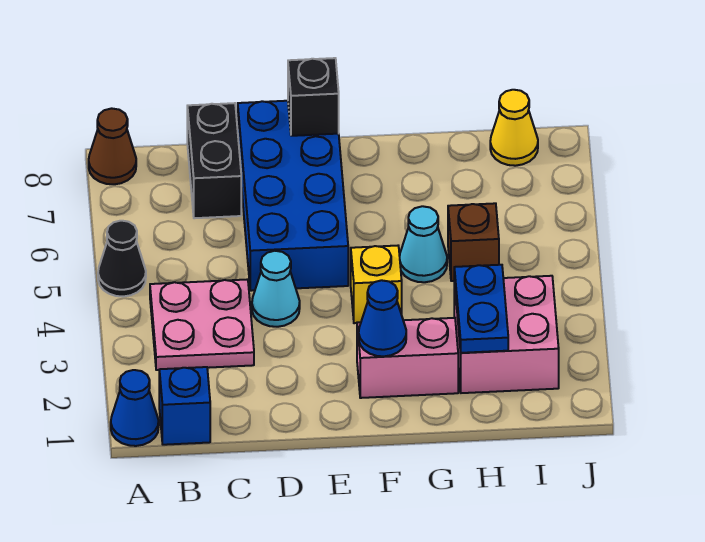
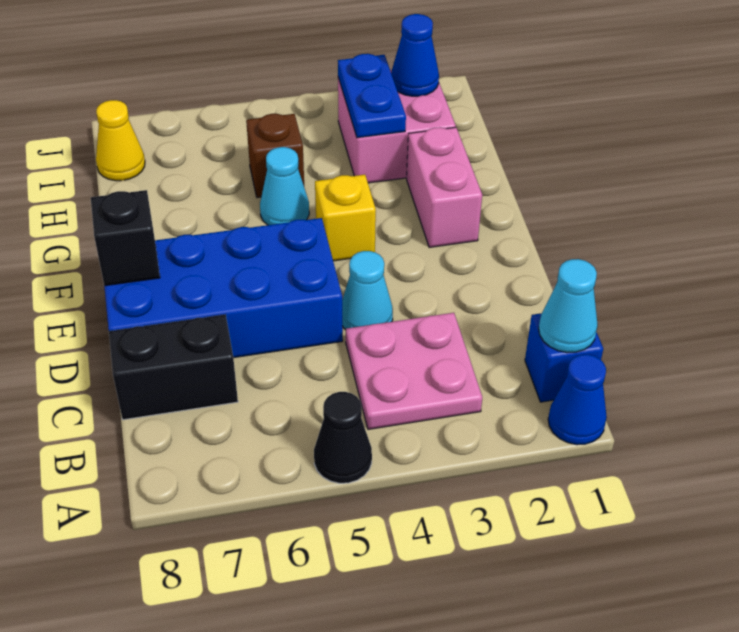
brown cone A8 level 1 -> none
none -> cyan cone B1 level 2
blue cone F2 level 2 -> blue cone I2 level 2
blue plate H2:H3 level 2 -> blue plate H3:I3 level 2

